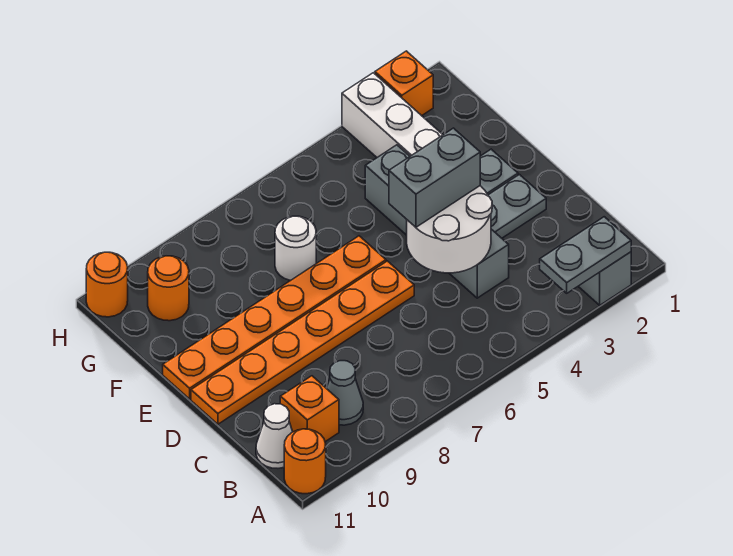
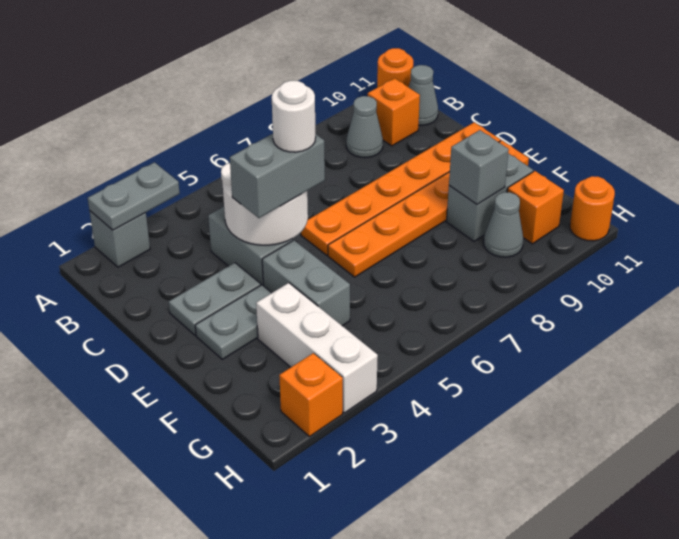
white cone B11 level 1 -> grey cone B11 level 1
white round brick F7 level 1 -> white round brick D5 level 4
none -> grey brick F9:F10 level 1
none -> grey brick F9 level 2
none -> grey cone G9 level 1
orange round brick G10 level 1 -> orange brick G10 level 1

